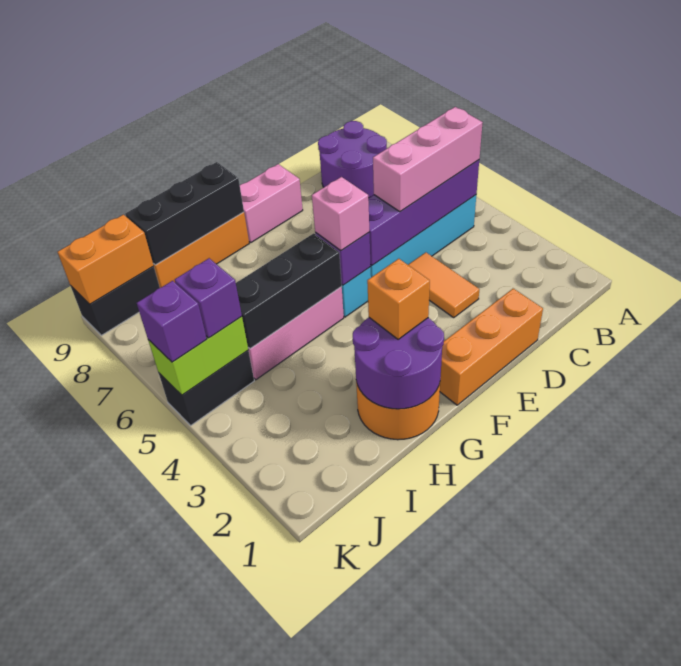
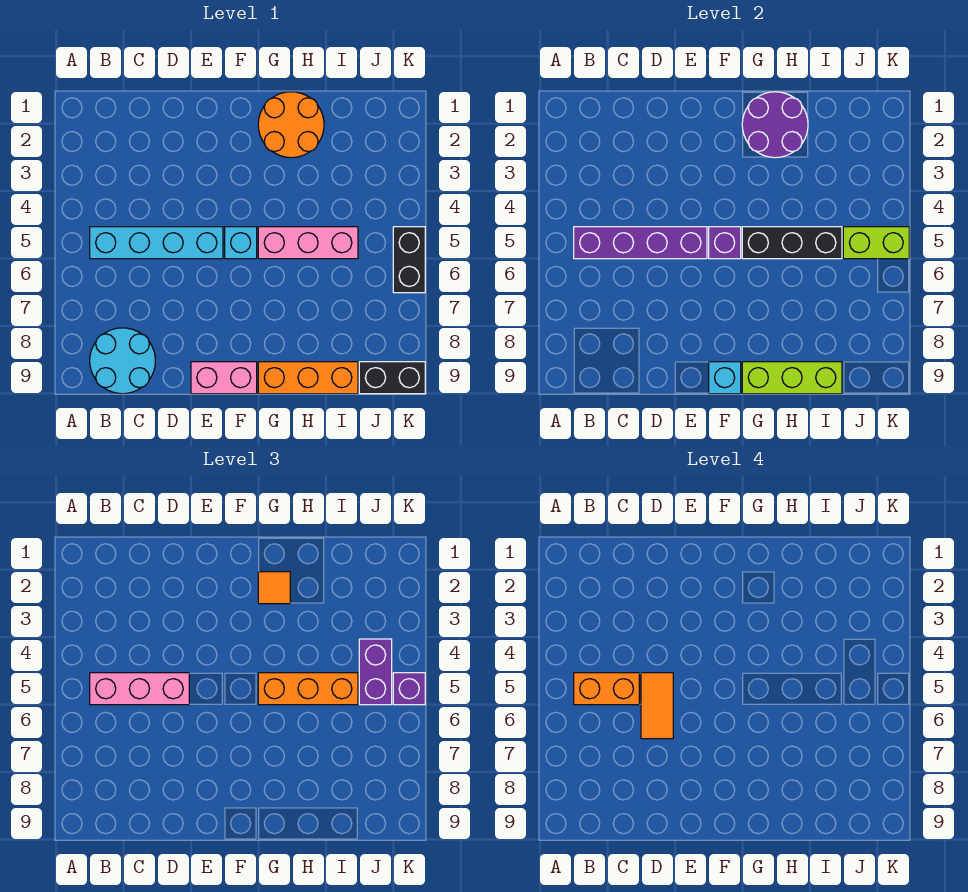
purple round brick B8:C9 level 1 -> cyan round brick B8:C9 level 1
orange brick D1:F1 level 1 -> orange brick G5:I5 level 3
orange tile D3:D4 level 1 -> orange tile D5:D6 level 4
pink brick F5 level 3 -> none
none -> cyan brick F9 level 2
orange brick G2 level 3 -> orange tile G2 level 3
black brick G9:I9 level 2 -> lime brick G9:I9 level 2
black brick J5:K5 level 1 -> black brick K5:K6 level 1
purple brick J5 level 3 -> purple brick J4:J5 level 3
orange brick J9:K9 level 2 -> orange brick B5:C5 level 4

